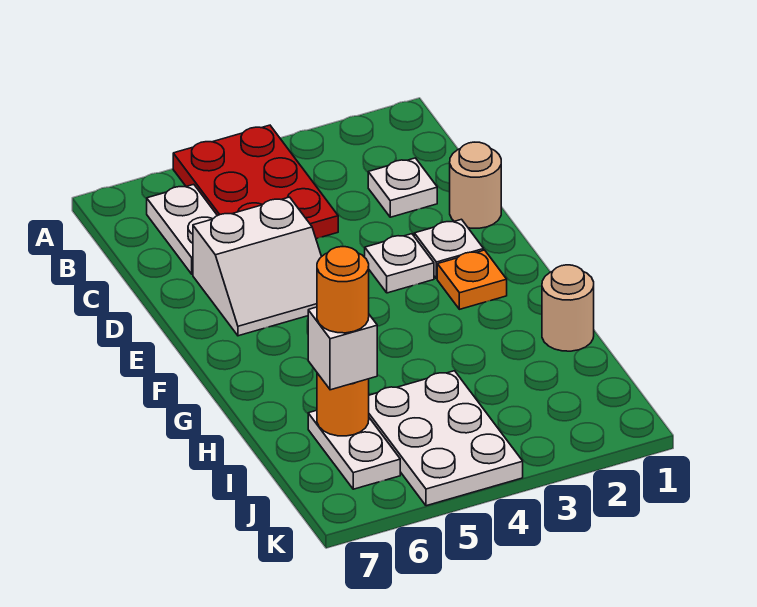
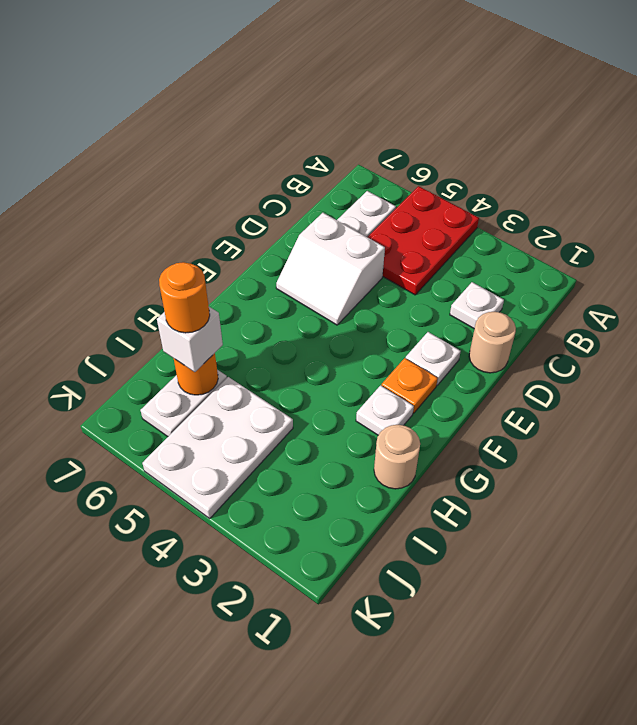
white plate E3 level 1 -> white plate G2 level 1

